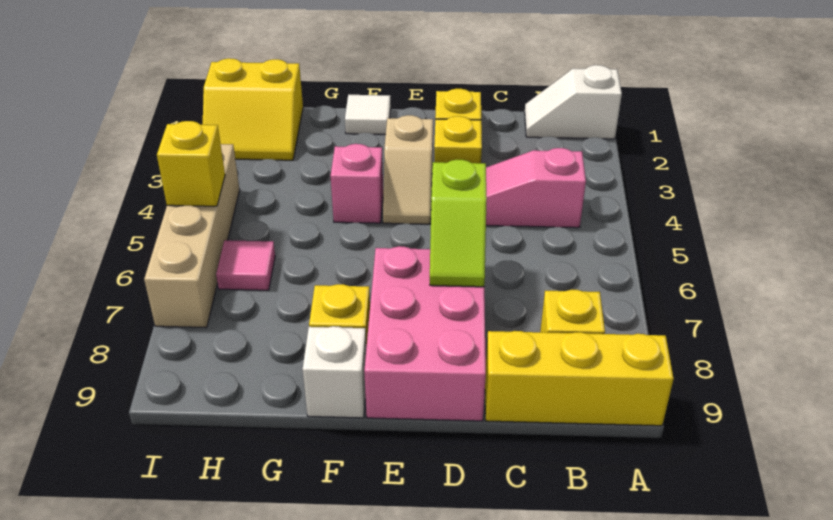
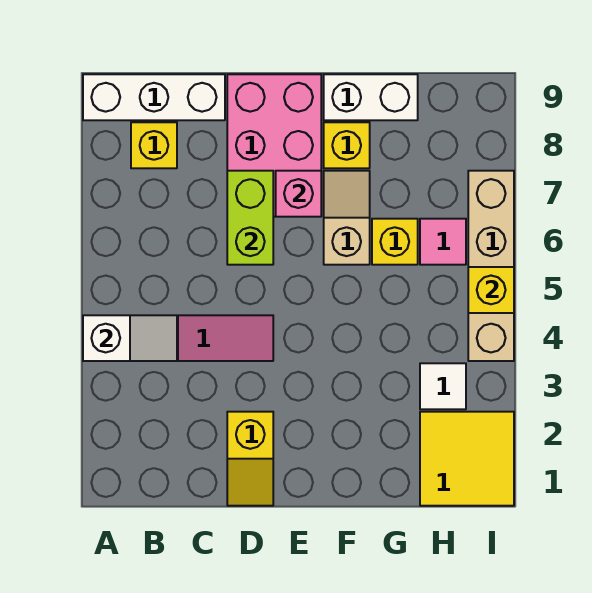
white slope A1:B1 level 1 top A -> white slope A4:B4 level 2 top A
yellow brick A9:C9 level 1 -> white brick A9:C9 level 1
yellow brick D3 level 1 -> yellow brick G6 level 1
lime slope D6:D7 level 2 top 6 -> lime brick D6:D7 level 2
tan slope E3:E4 level 1 top 3 -> tan slope F6:F7 level 1 top 6
white tile F1 level 1 -> white tile H3 level 1
pink brick F4 level 1 -> pink brick E7 level 2
white brick F9 level 1 -> white brick F9:G9 level 1
yellow slope H1:I2 level 1 top 1 -> yellow tile H1:I2 level 1

